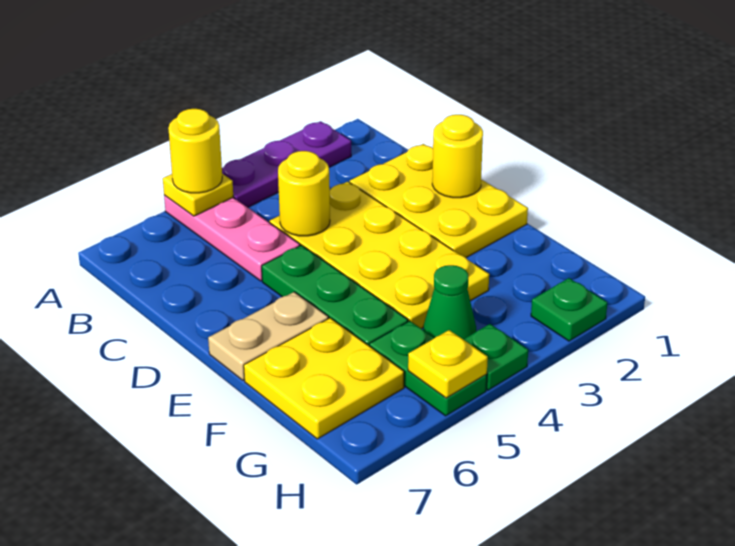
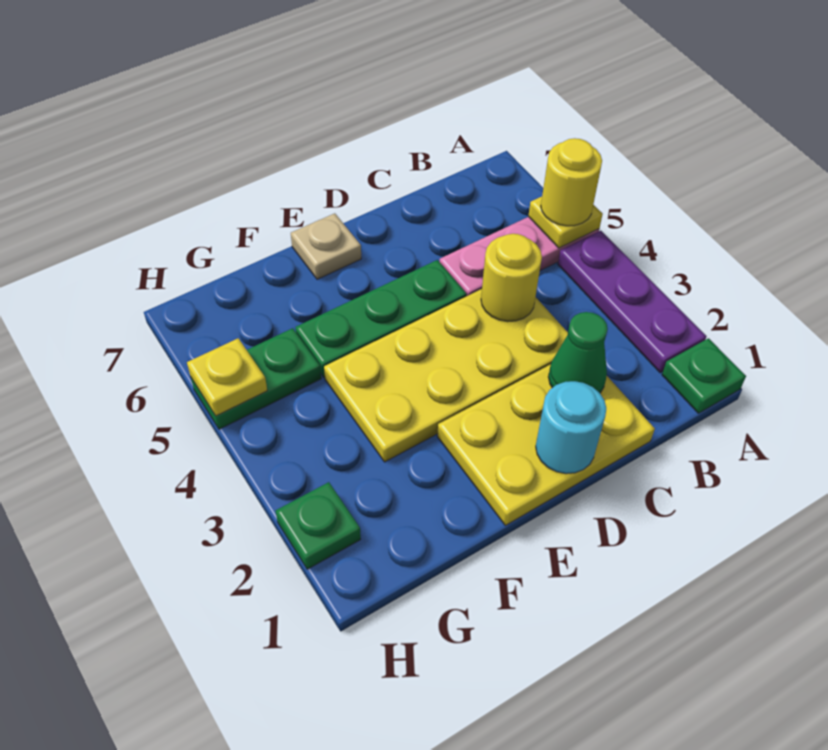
yellow round brick D1 level 2 -> cyan round brick D1 level 2
tan plate E6:E7 level 1 -> tan plate E7 level 1
yellow plate F6:G7 level 1 -> none
green cone G4 level 1 -> green cone C2 level 2
green plate H4 level 1 -> green plate A1 level 1

